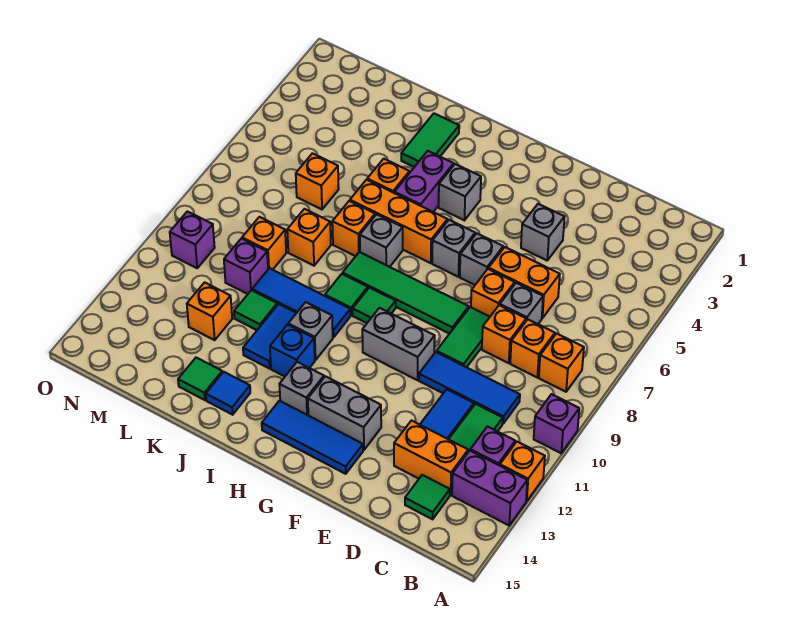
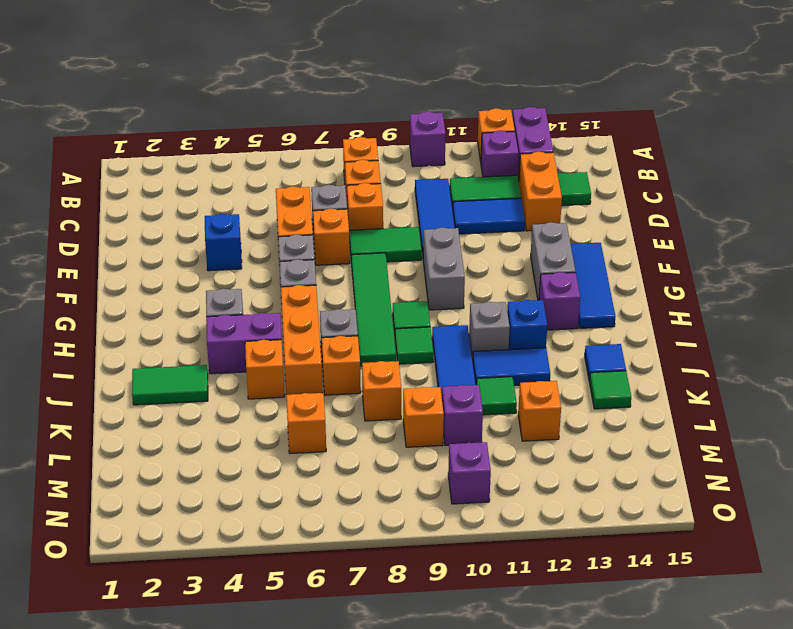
grey brick E4 level 1 -> blue brick E4 level 1
grey brick H13 level 1 -> purple brick H13 level 1

